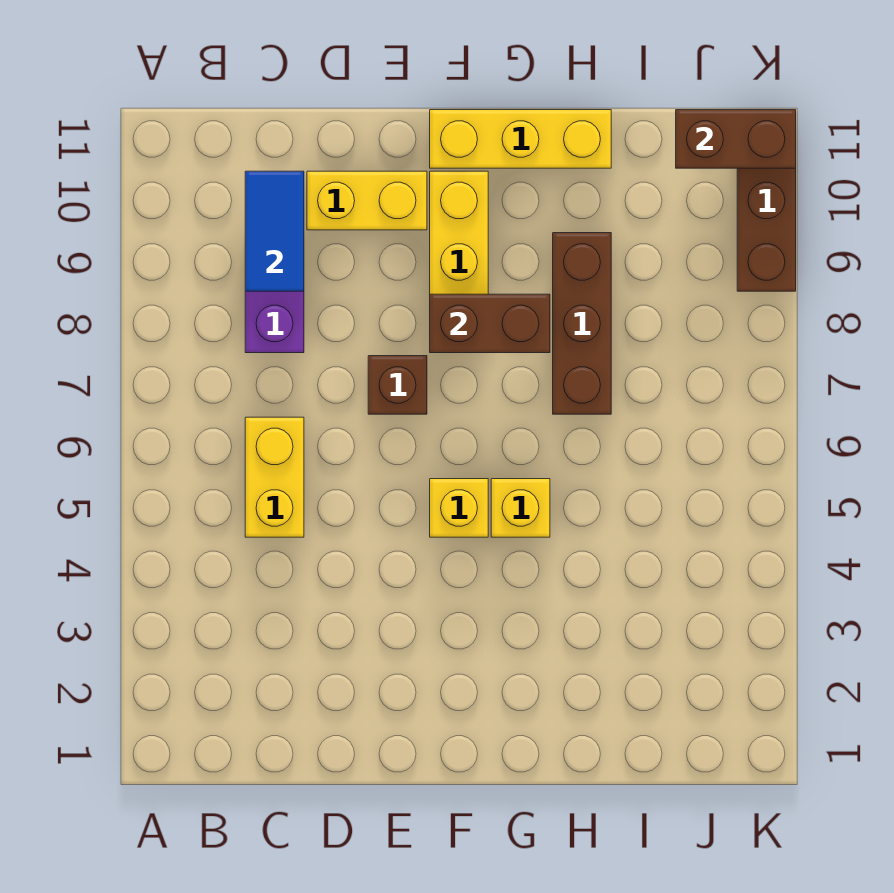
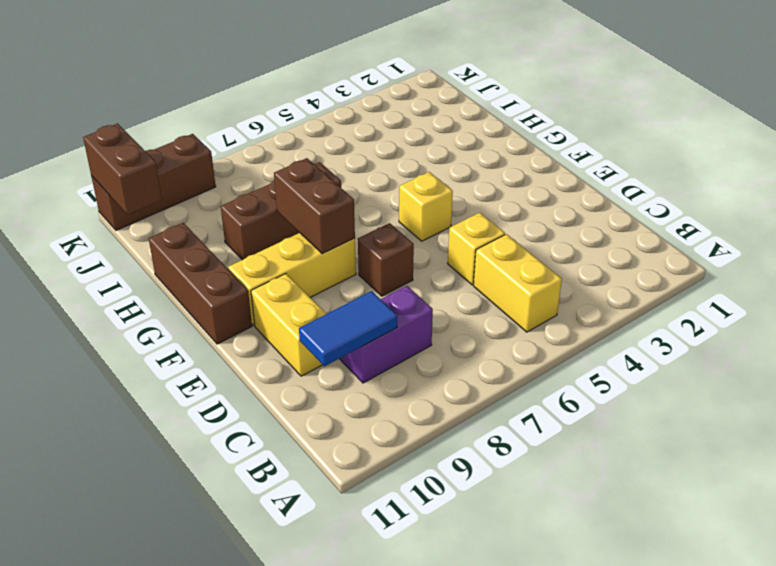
yellow brick C5:C6 level 1 -> yellow brick B5:C5 level 1
yellow brick F11:H11 level 1 -> brown brick F11:H11 level 1
yellow brick G5 level 1 -> yellow brick D5 level 1

